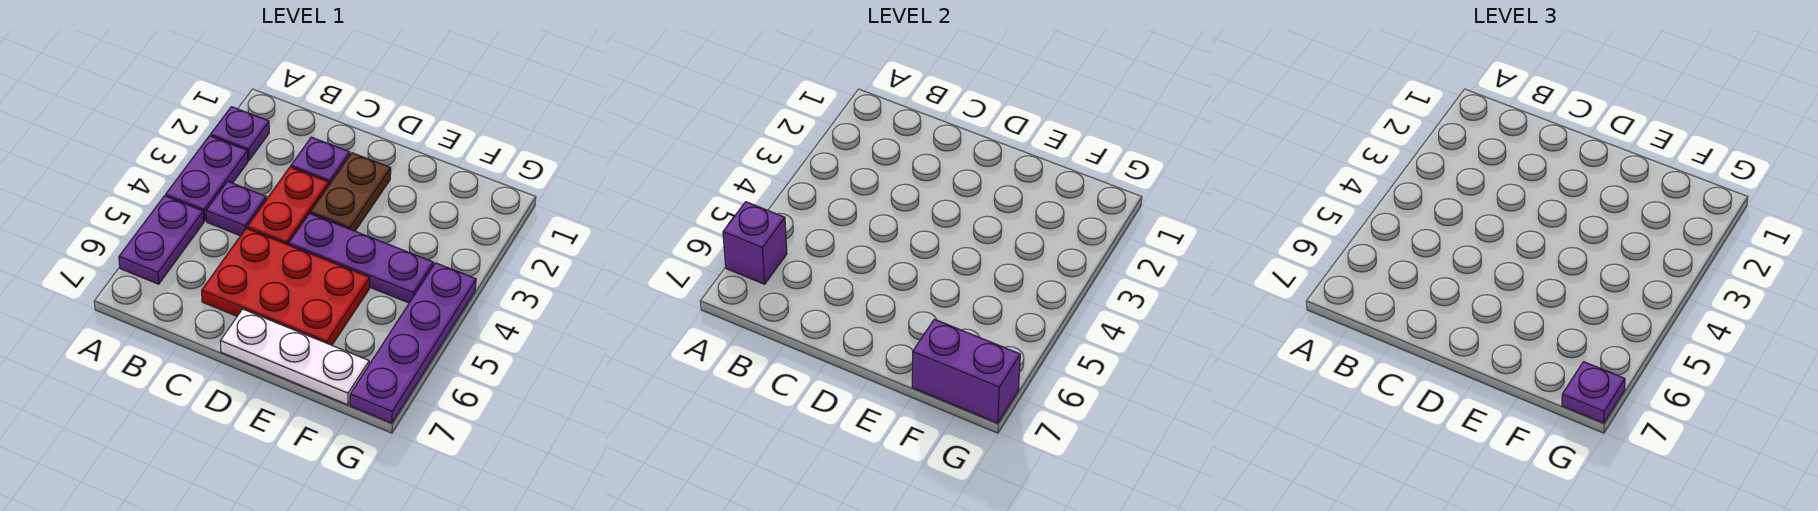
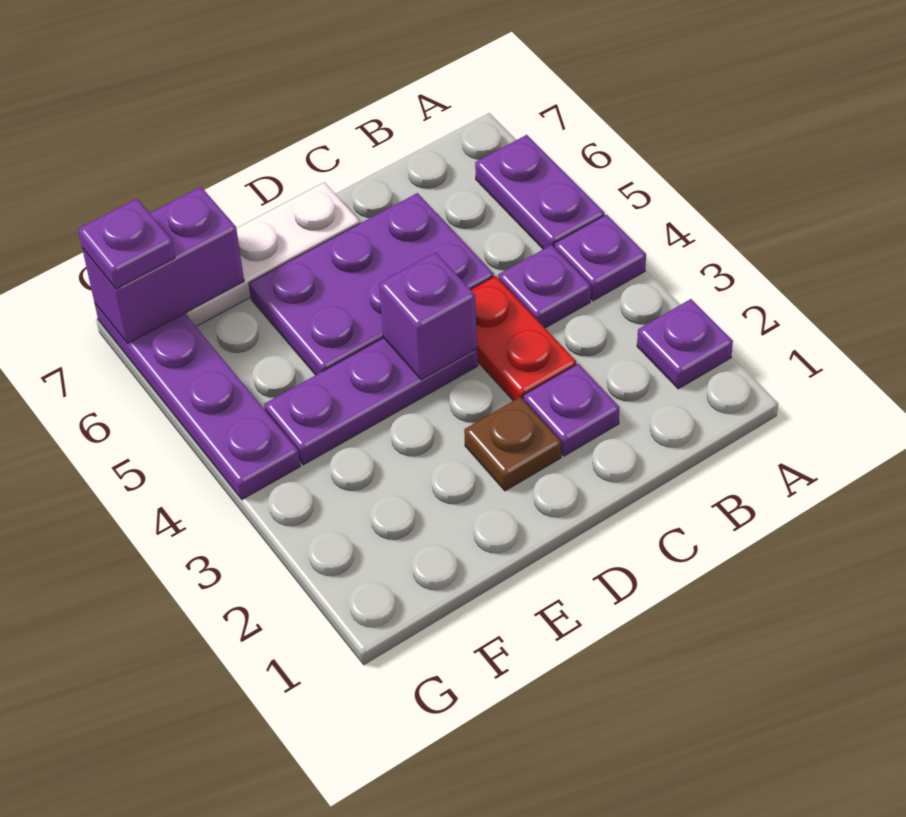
purple plate A3:A4 level 1 -> purple plate A4 level 1
purple brick A6 level 2 -> purple brick D4 level 2
red plate C5:E6 level 1 -> purple plate C5:E6 level 1
brown plate D2:D3 level 1 -> brown plate D2 level 1

